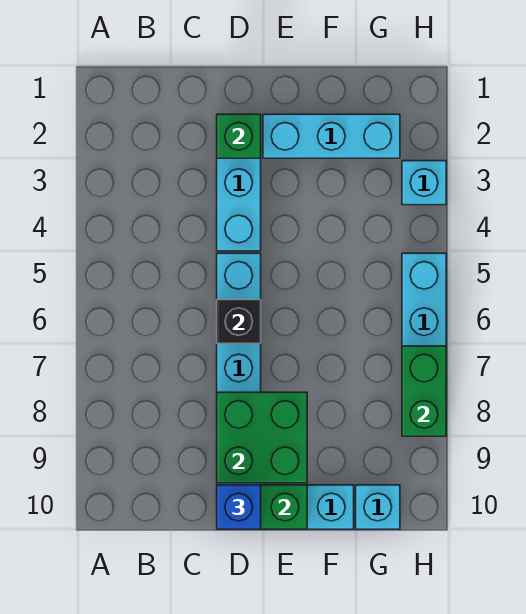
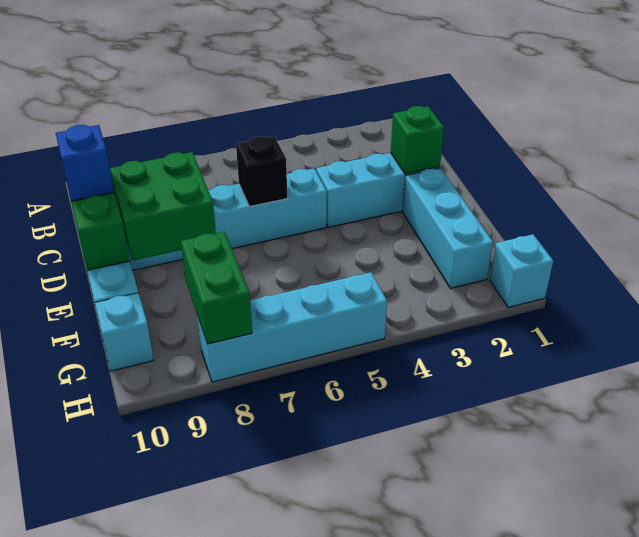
cyan brick H3 level 1 -> cyan brick H1 level 1
green brick H7:H8 level 2 -> green brick G8:H8 level 2

